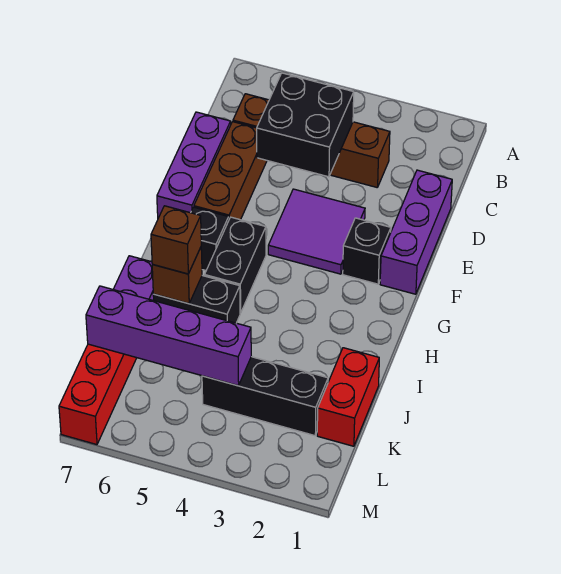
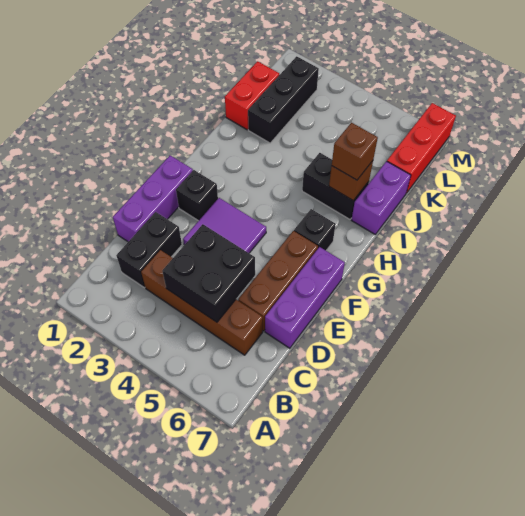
black brick G5:H5 level 1 -> black brick C2:D2 level 1
black brick K2:K4 level 1 -> black brick J2:L2 level 1
purple brick K4:K7 level 2 -> none

